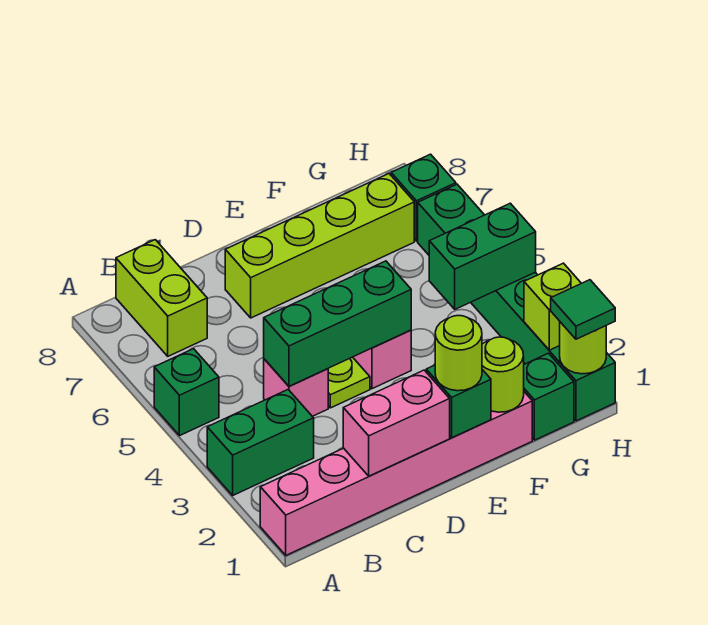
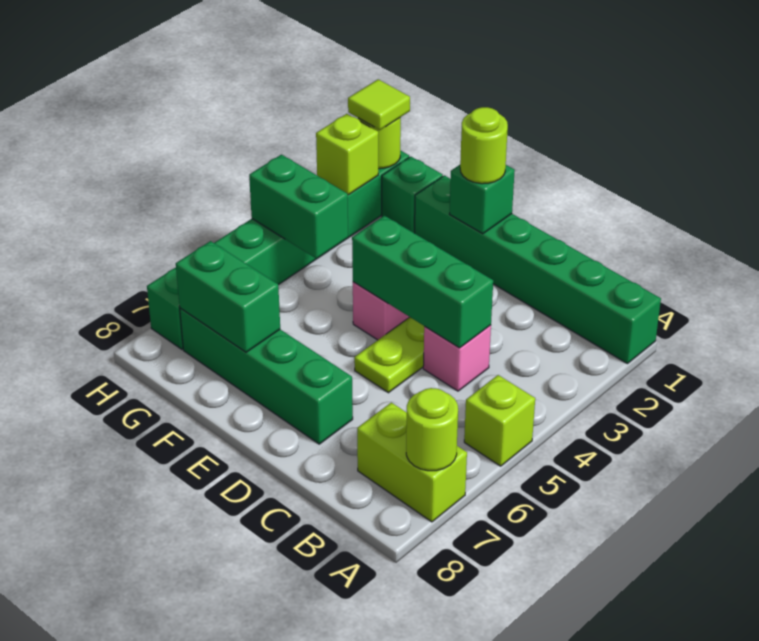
pink brick A1:F1 level 1 -> green brick A1:F1 level 1
green brick A3:B3 level 1 -> green brick F7:G7 level 2
green brick A5 level 1 -> lime brick A5 level 1
lime brick B7:B8 level 1 -> lime brick A7:B7 level 1
pink brick C1:D1 level 2 -> none
lime brick D7:G7 level 1 -> green brick D7:G7 level 1
lime round brick F1 level 2 -> lime round brick A7 level 2
green tile H1 level 3 -> lime tile H1 level 3

